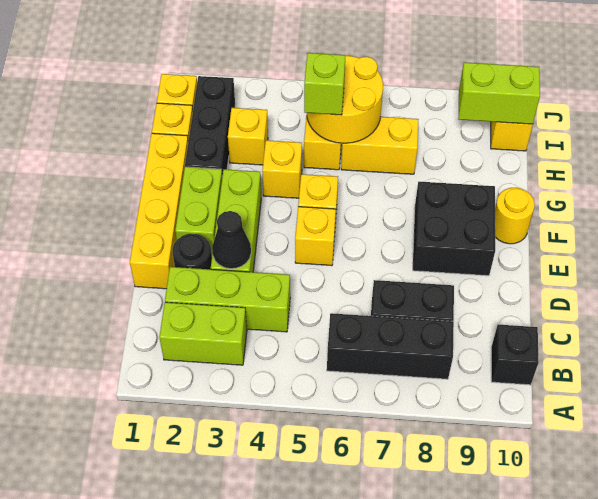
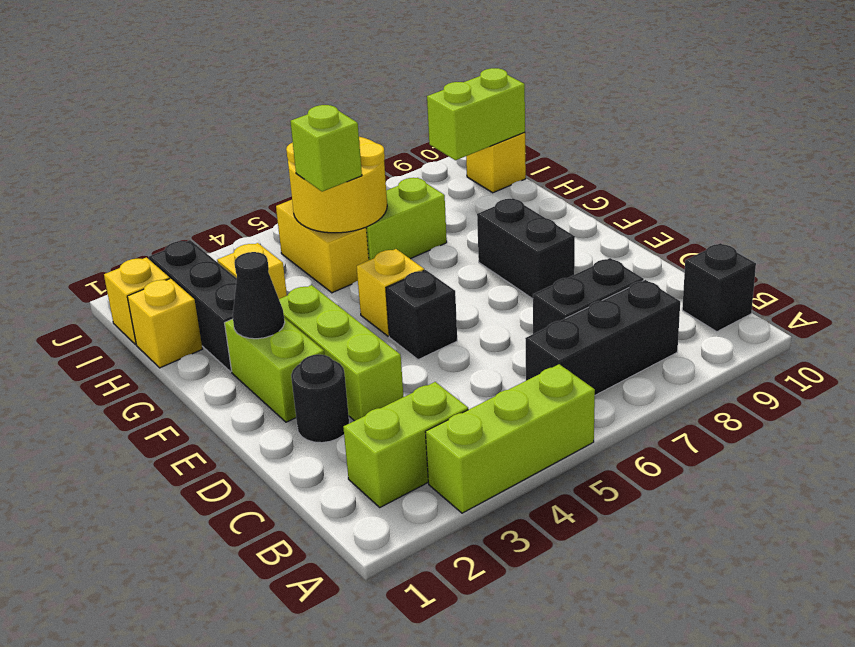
lime brick C2:C4 level 1 -> lime brick A3:A5 level 1
yellow brick D1:G1 level 1 -> none
black cone D3 level 2 -> black cone F2 level 2
yellow brick E5 level 1 -> black brick E5 level 1
black brick E8:F9 level 1 -> black brick E8:F8 level 1
yellow round brick F10 level 1 -> none
yellow brick G4 level 1 -> none
yellow brick H6:H7 level 1 -> lime brick H6:H7 level 1

